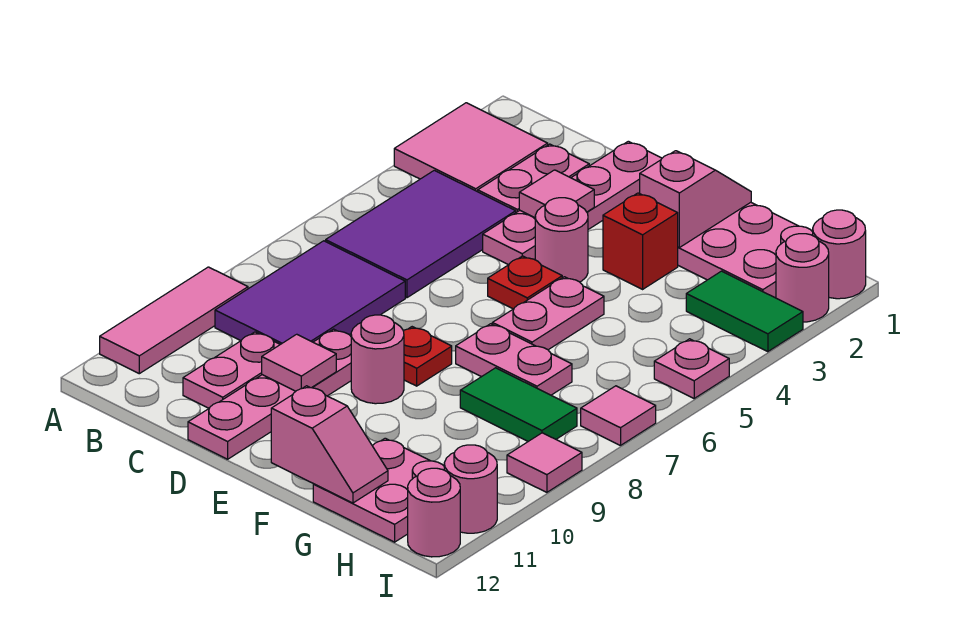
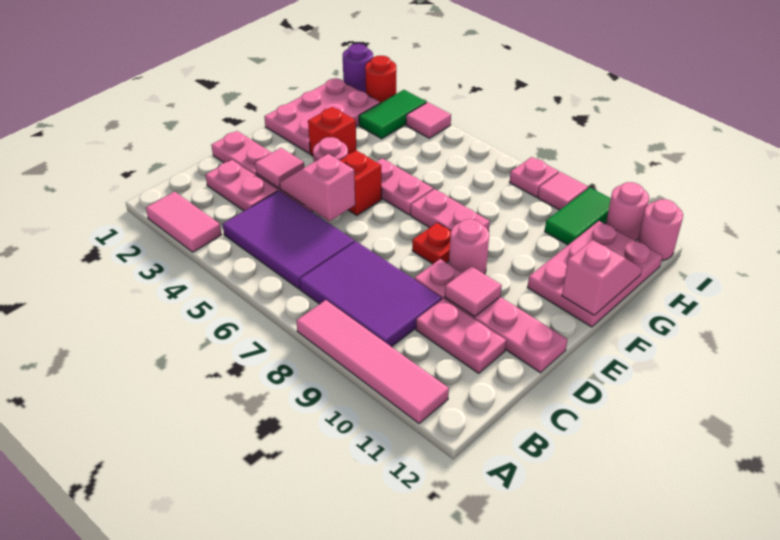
pink tile A2:B3 level 1 -> pink tile A2:A3 level 1
pink tile A9:A11 level 1 -> pink tile A8:A11 level 1
red plate E5 level 1 -> red brick E5 level 1
pink slope F1:F2 level 2 top 2 -> pink slope D4:D5 level 2 top 5
pink plate F7:G7 level 1 -> pink plate F7:F8 level 1
green tile G8:H8 level 1 -> green tile H10:I10 level 1
pink plate G11:H12 level 1 -> pink plate F11:H12 level 1
pink round brick I1 level 1 -> purple round brick I1 level 1
pink round brick I2 level 1 -> red round brick I2 level 1
pink plate I5 level 1 -> pink plate I8 level 1
pink tile I7 level 1 -> pink tile I4 level 1

